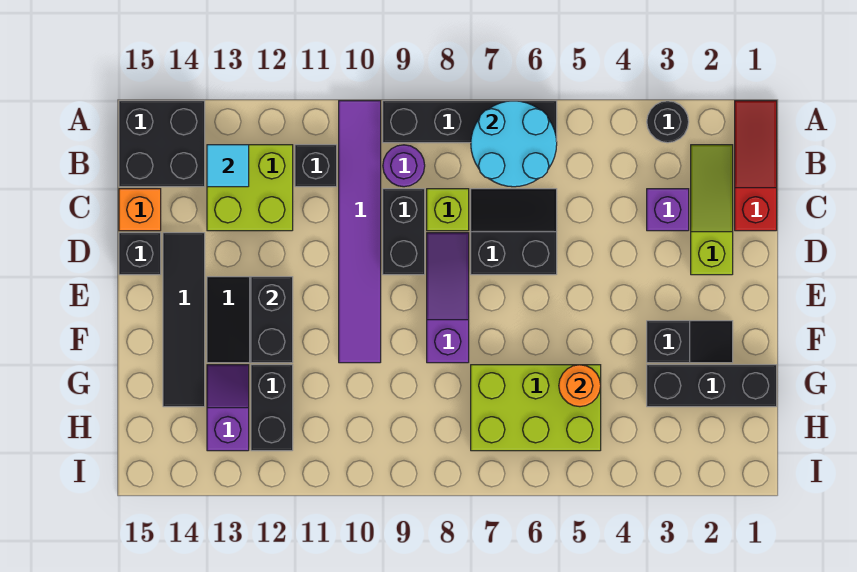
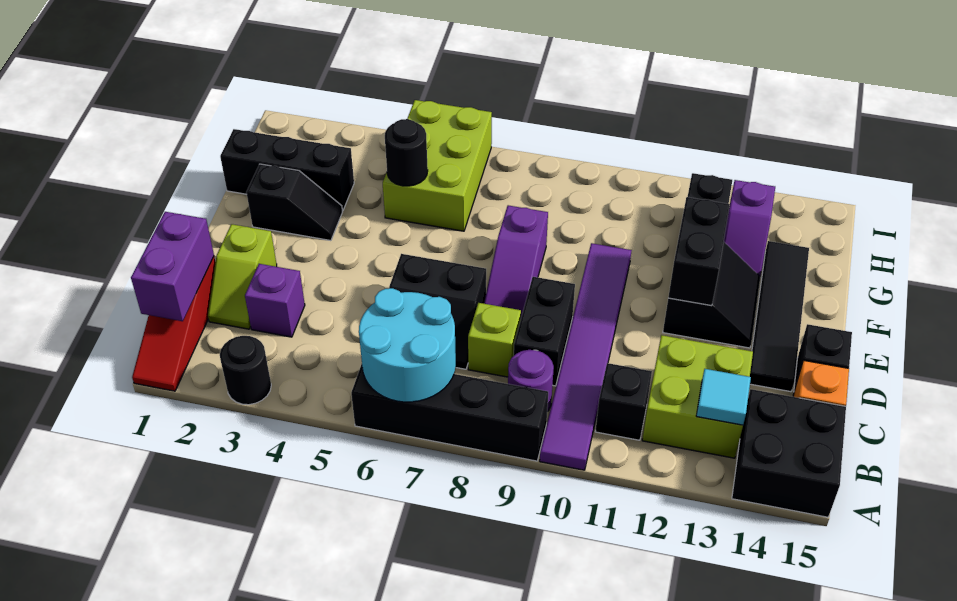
none -> purple brick B1:C1 level 2
lime slope B2:D2 level 1 top D -> lime slope C2:D2 level 1 top D
black slope F2:F3 level 1 top 3 -> black slope F2:F3 level 1 top 2
lime brick G5:H7 level 1 -> lime brick G5:I6 level 1
orange round brick G5 level 2 -> black round brick G5 level 2

